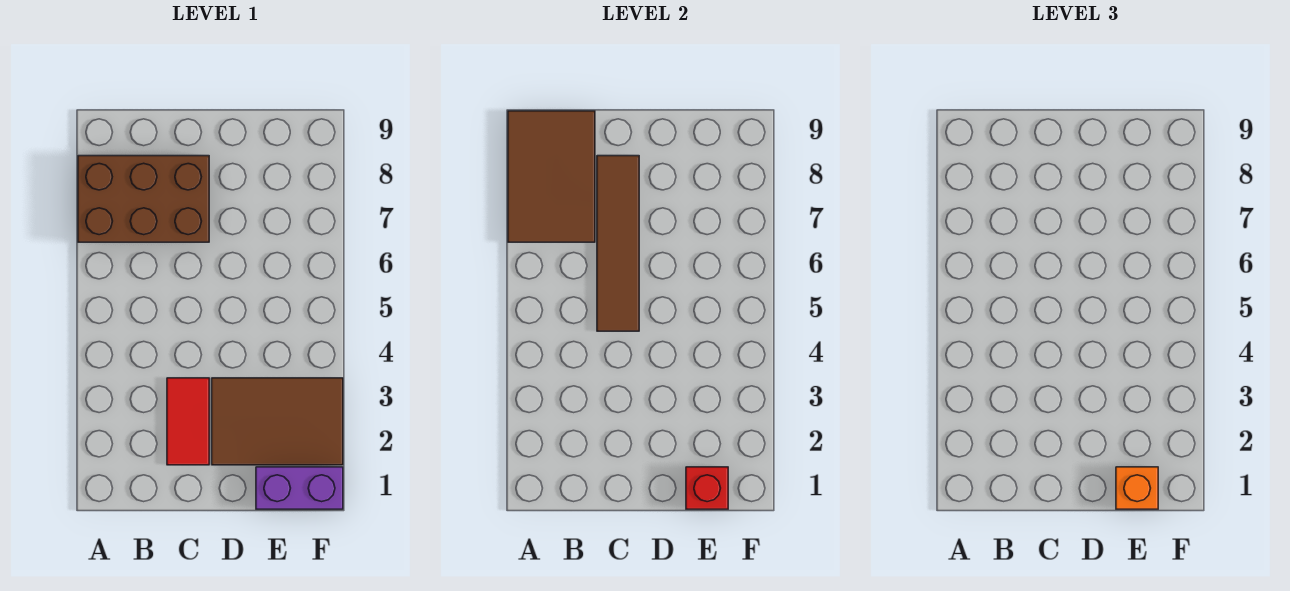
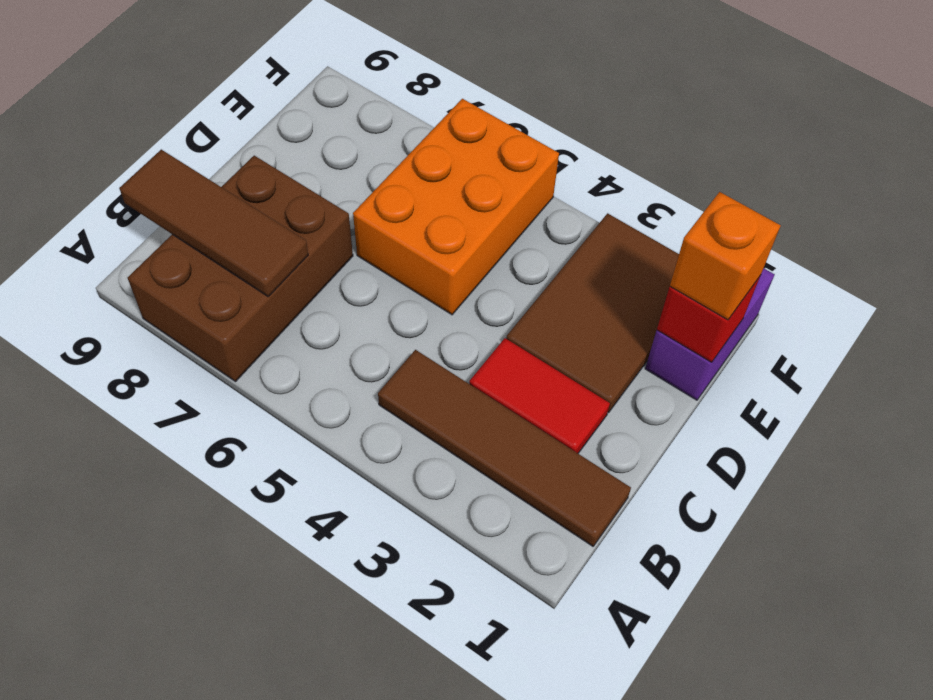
brown tile A7:B9 level 2 -> brown tile B7:B9 level 2
brown tile C5:C8 level 2 -> brown tile B1:B4 level 1
none -> orange brick D5:F6 level 1

